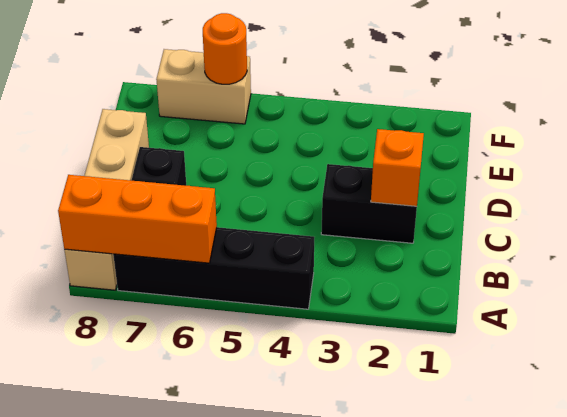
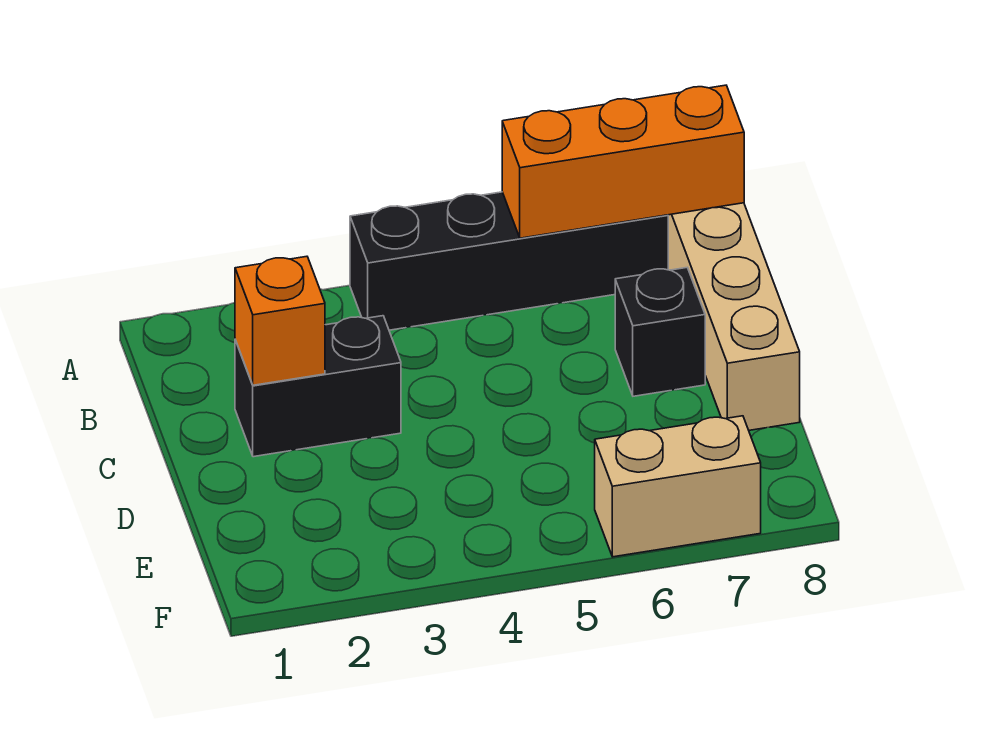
orange round brick F6 level 2 -> none

